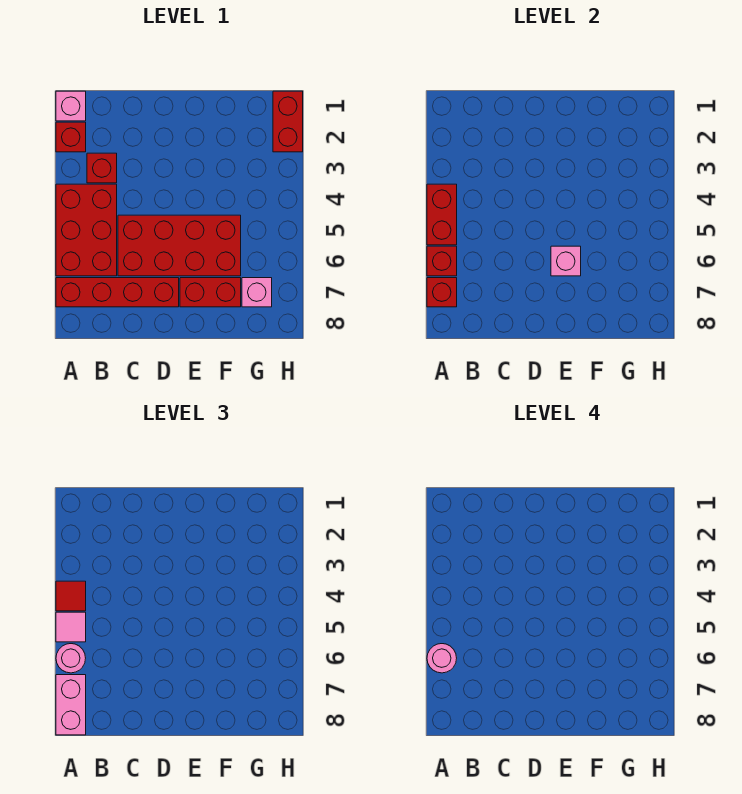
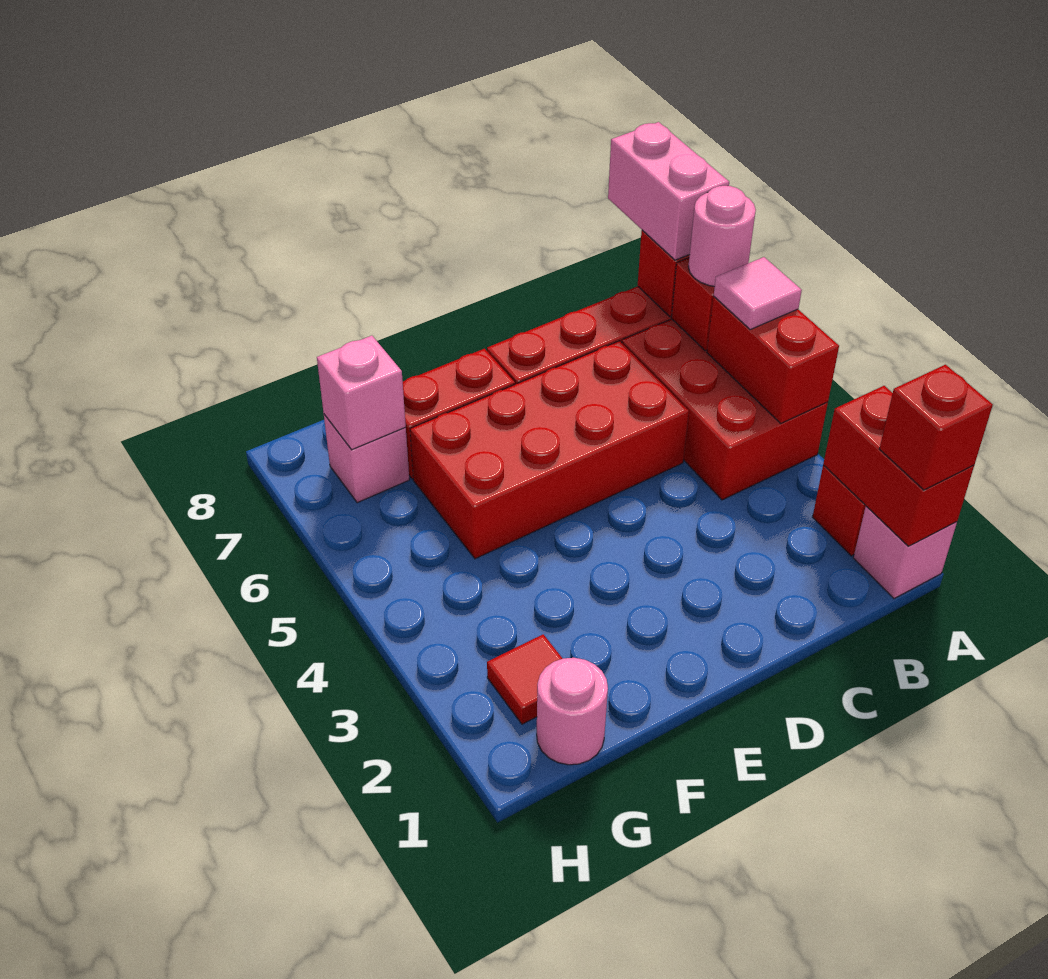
red tile A4 level 3 -> red tile G2 level 1
pink round brick A6 level 4 -> pink round brick G1 level 1
red brick B3 level 1 -> red brick A1 level 3
pink brick E6 level 2 -> pink brick G7 level 2
red brick H1:H2 level 1 -> red brick A1:A2 level 2

